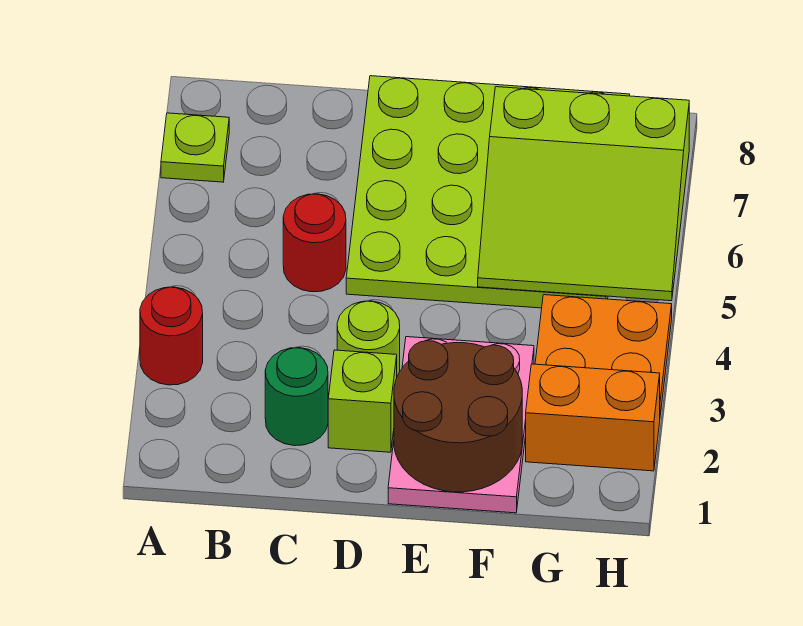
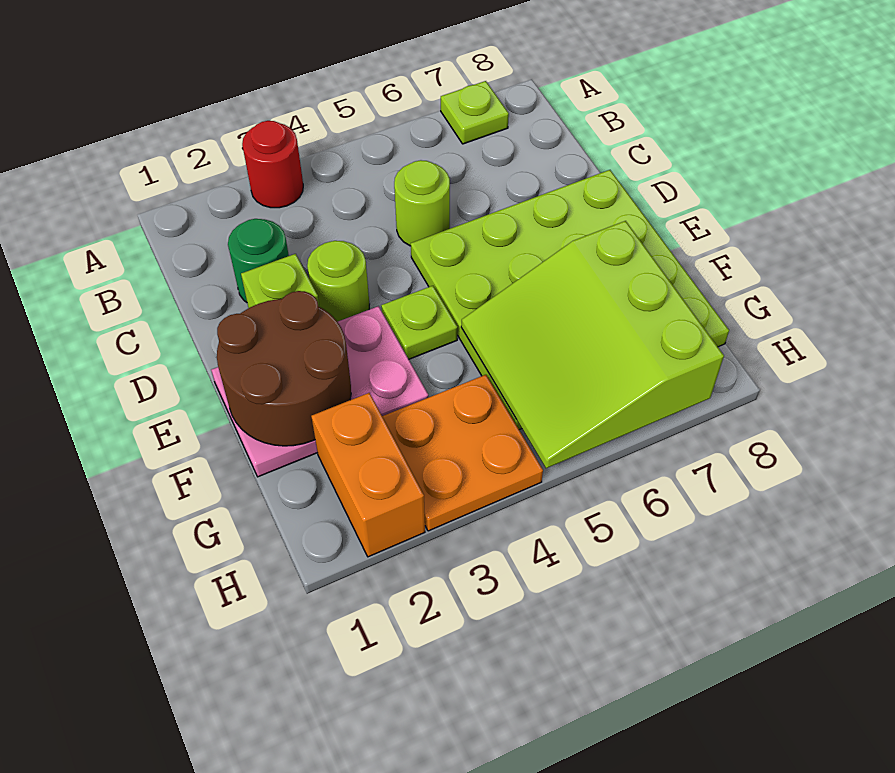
red round brick C5 level 1 -> lime round brick C5 level 1
none -> lime plate E4 level 1

